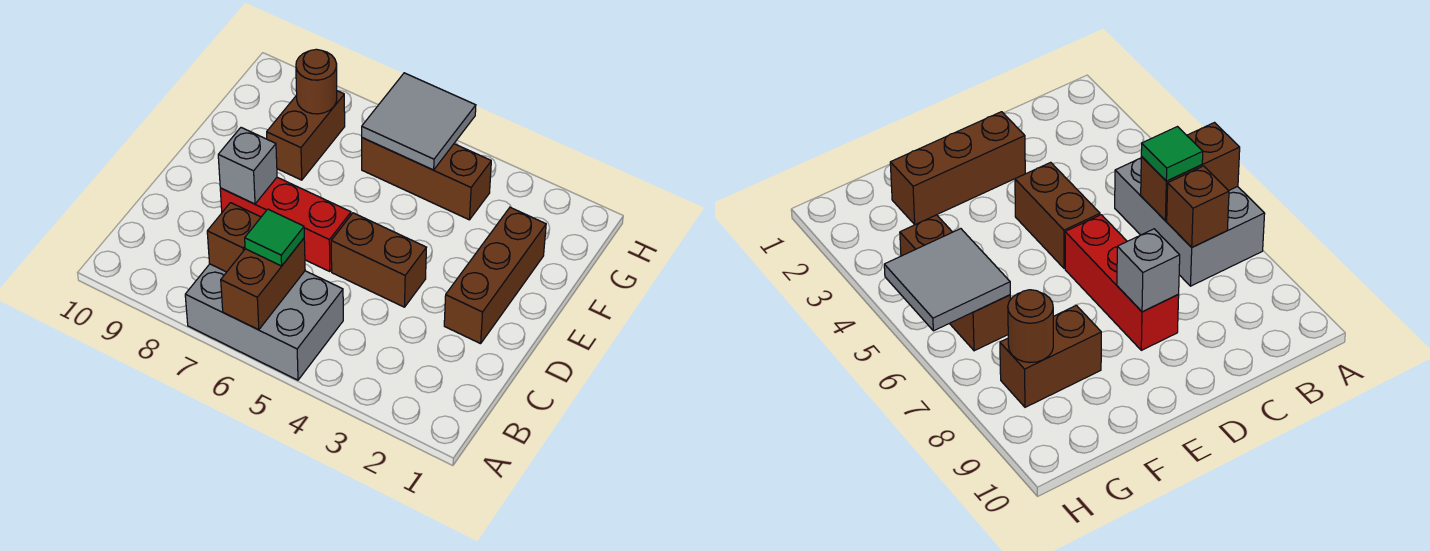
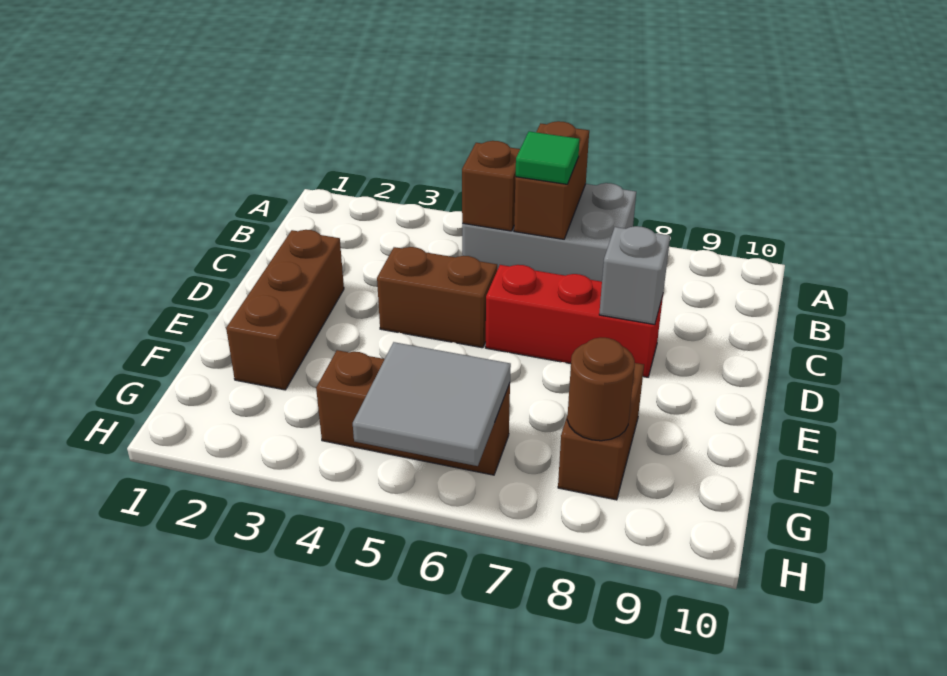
brown brick B7 level 2 -> brown brick B5 level 2

